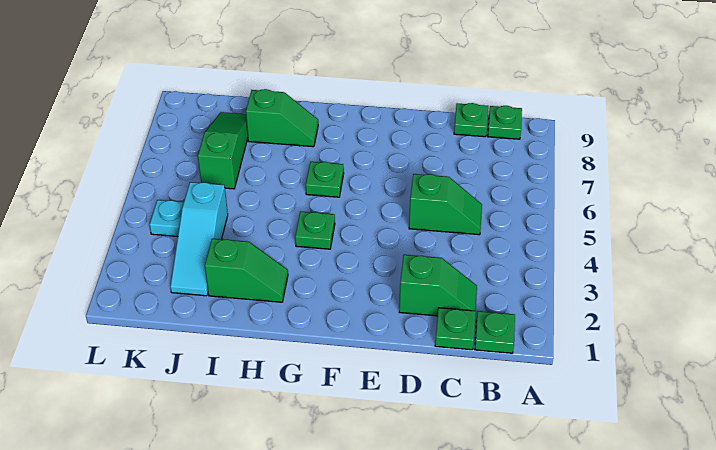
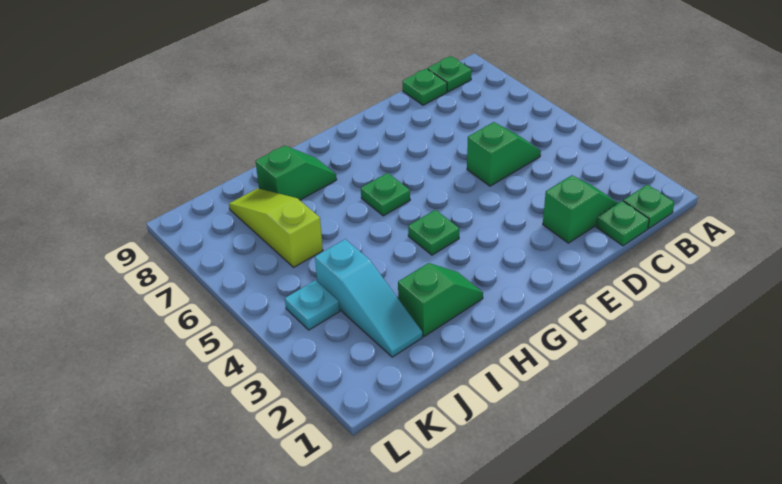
green slope J6:J8 level 1 top 6 -> lime slope J6:J8 level 1 top 6

